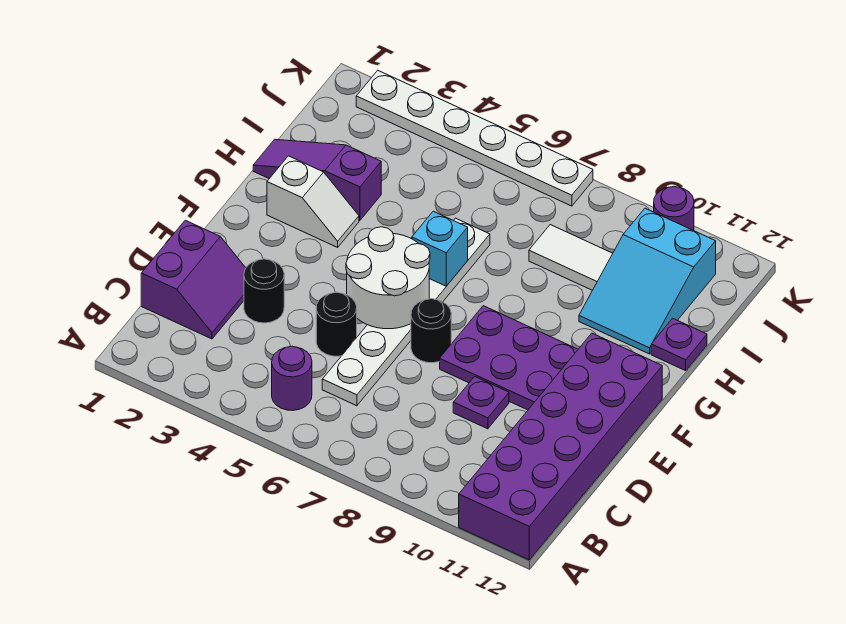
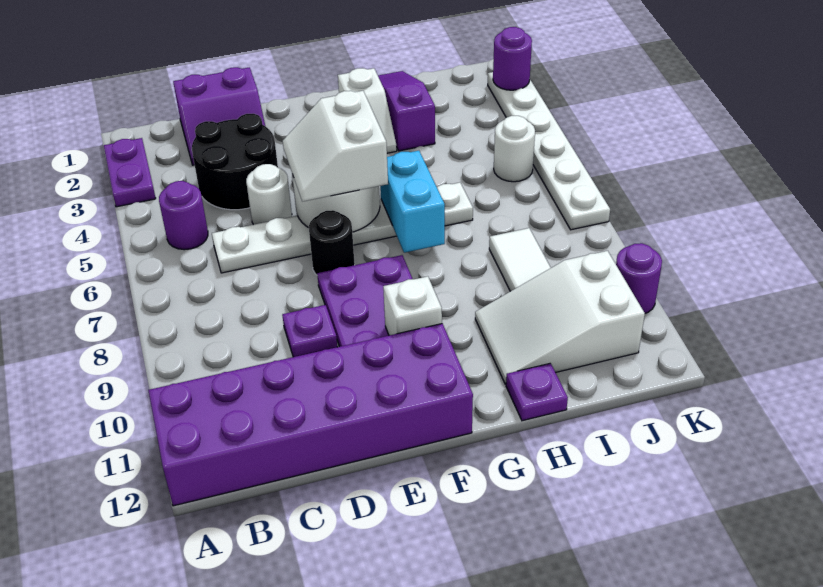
none -> purple plate A2:A3 level 1
black round brick D3 level 1 -> black round brick C3:D4 level 1
black round brick D5 level 1 -> white round brick D5 level 1
none -> white slope E5:F6 level 3 top F
none -> white brick F10 level 2
cyan brick G6 level 2 -> cyan brick G6:G7 level 2
cyan slope H10:J11 level 1 top J -> white slope H10:J11 level 1 top J
none -> white round brick J5 level 1
none -> purple round brick K2 level 2

